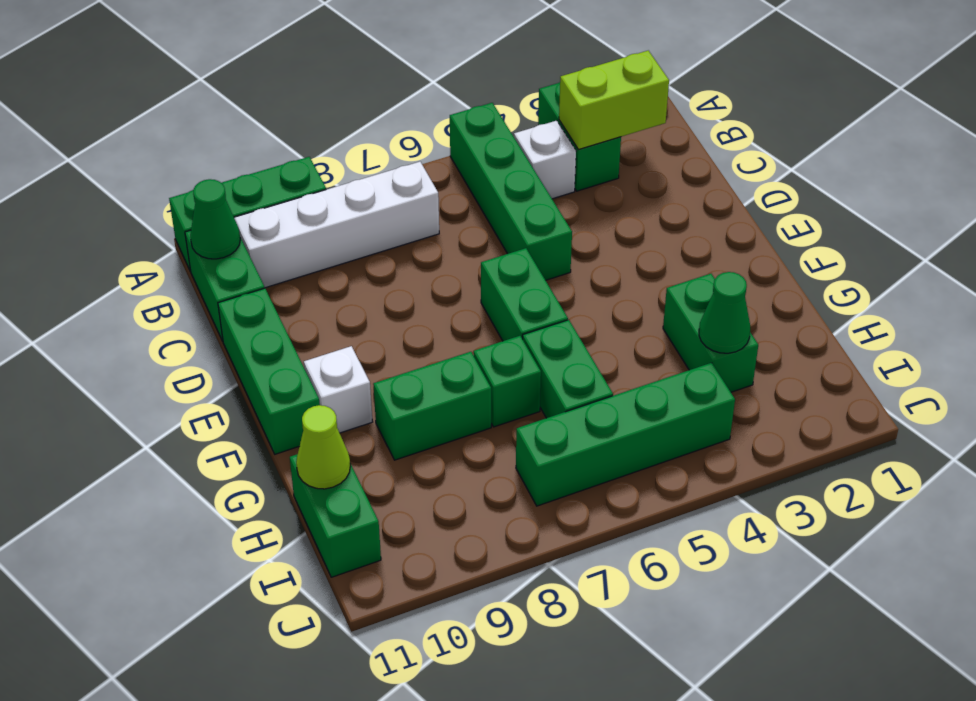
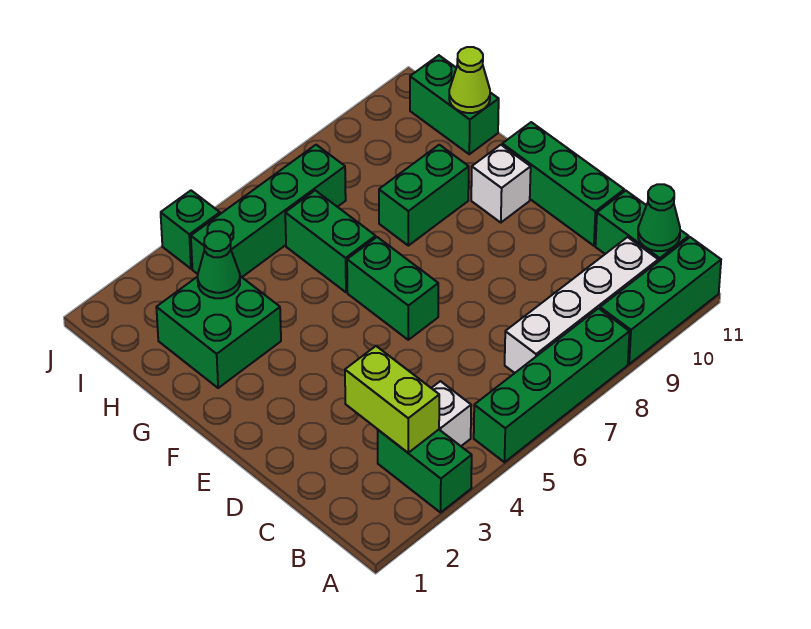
green brick A5:D5 level 1 -> green brick A5:A8 level 1
lime brick B2:B3 level 2 -> lime brick B3:C3 level 2
green brick G3:H3 level 1 -> green brick G2:H3 level 1
green brick G7 level 1 -> green brick J4 level 1

